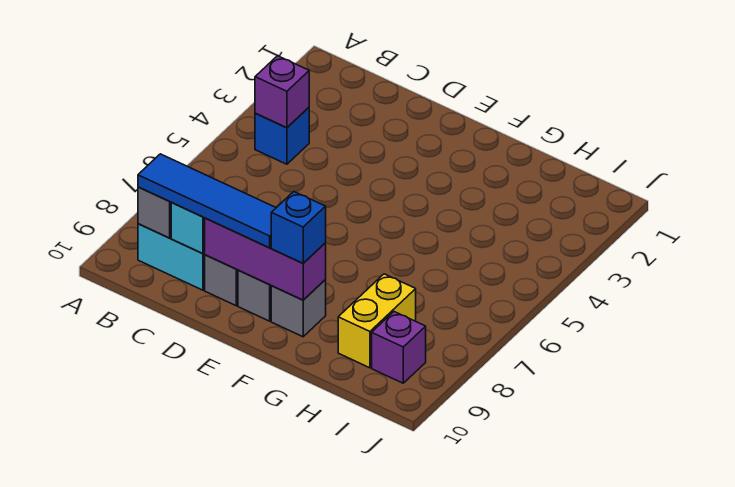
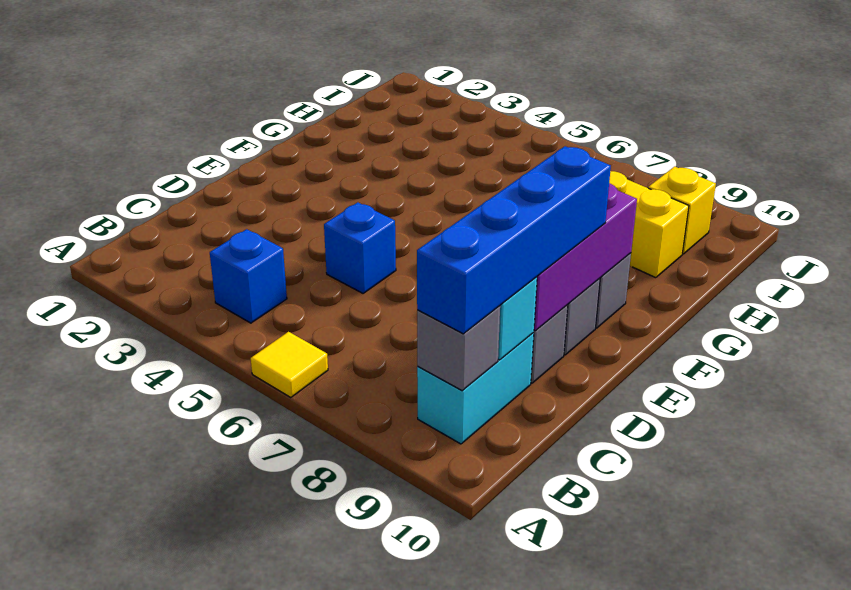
none -> yellow tile A6 level 1
purple brick B4 level 2 -> none
blue tile B9:E9 level 3 -> blue brick B9:E9 level 3
blue brick F9 level 3 -> blue brick D5 level 1
purple brick I9 level 1 -> yellow brick I9 level 1

